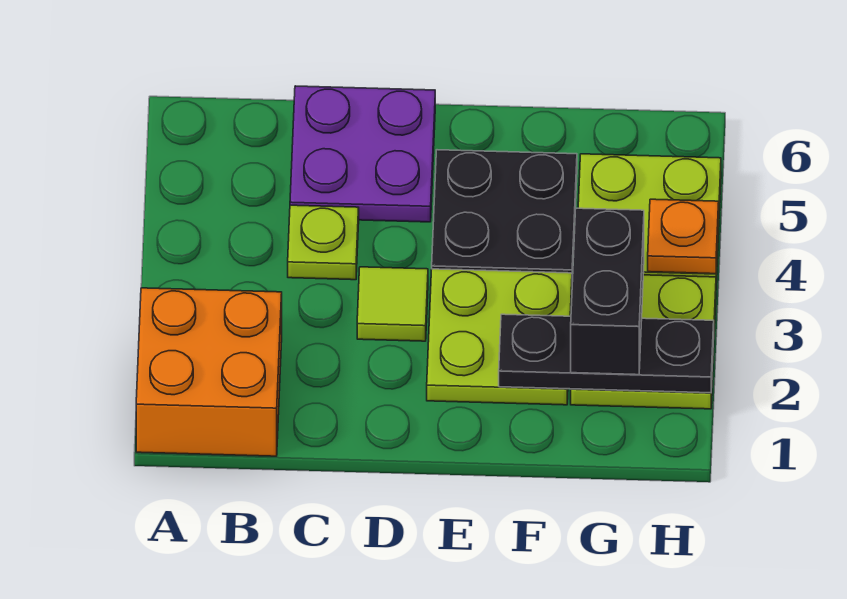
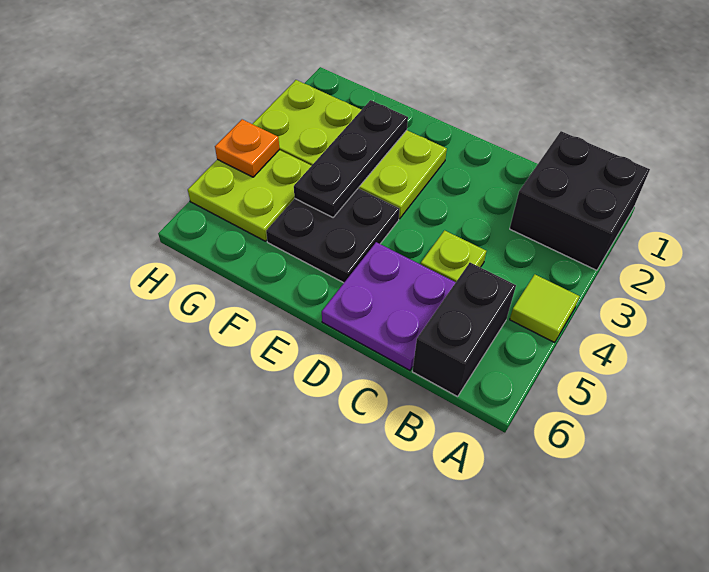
orange brick A1:B2 level 1 -> black brick A1:B2 level 1
lime tile D3 level 1 -> lime tile A4 level 1
black plate F2:H2 level 2 -> black plate F2:F4 level 2
black brick G2:G3 level 3 -> black brick B5:B6 level 1

